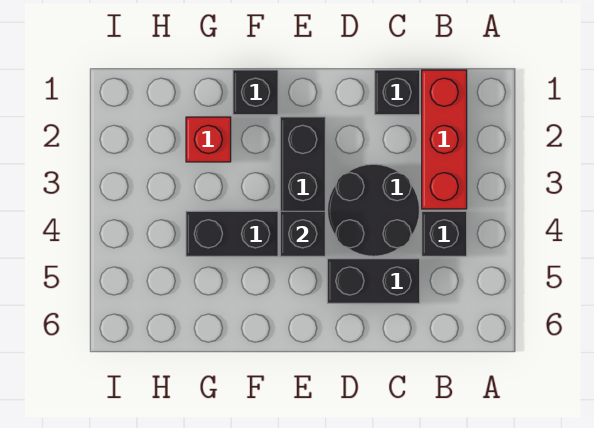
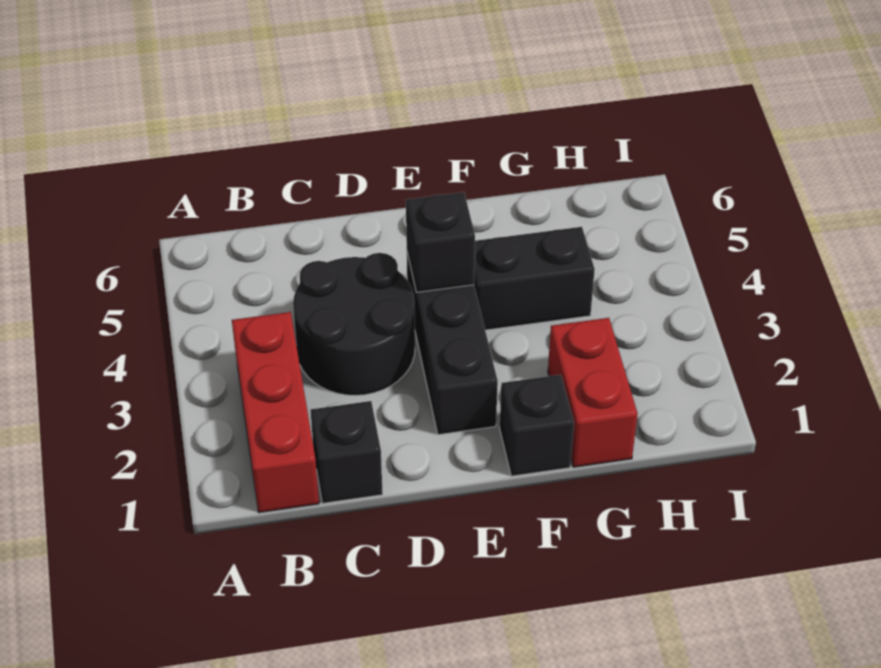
black brick B4 level 1 -> none
black brick C5:D5 level 1 -> none
red brick G2 level 1 -> red brick G1:G2 level 1

